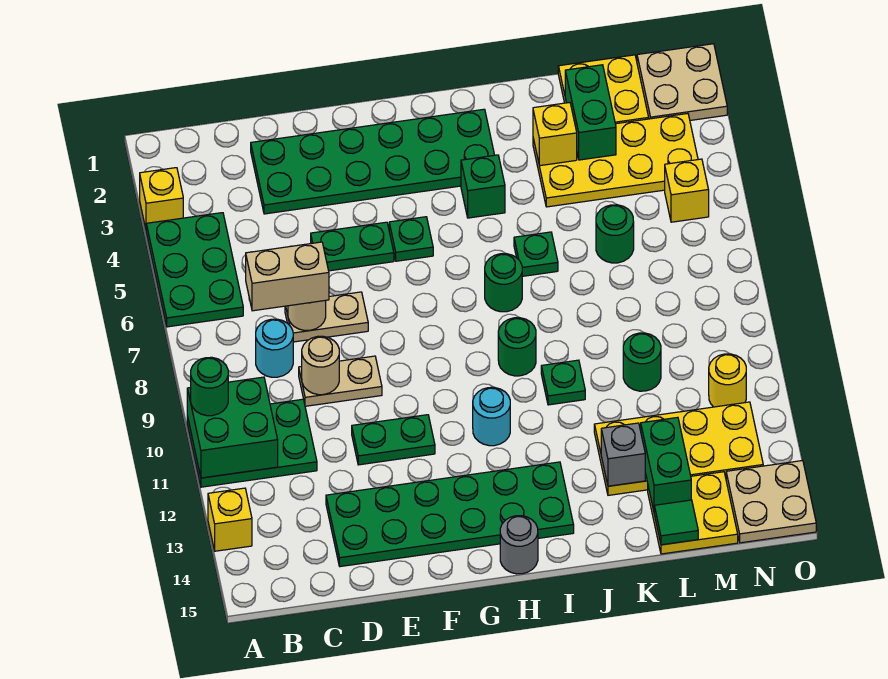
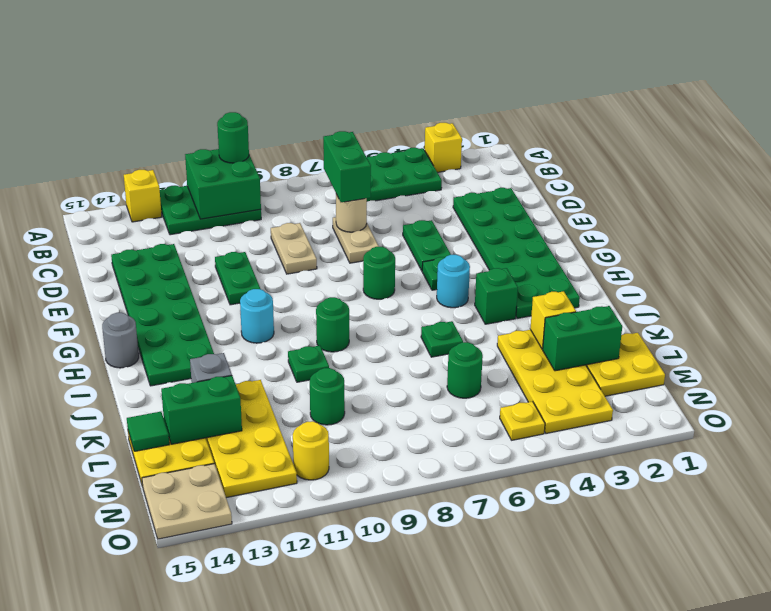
green plate A10:C11 level 1 -> green plate A10:B12 level 1
tan brick C7:D7 level 3 -> green brick C7:D7 level 3
cyan round brick C8 level 1 -> cyan round brick H5 level 1
tan round brick D9 level 2 -> none
green round brick I7 level 1 -> green round brick G7 level 1
tan plate N1:O2 level 1 -> none
yellow brick N5 level 1 -> yellow plate N5 level 1

